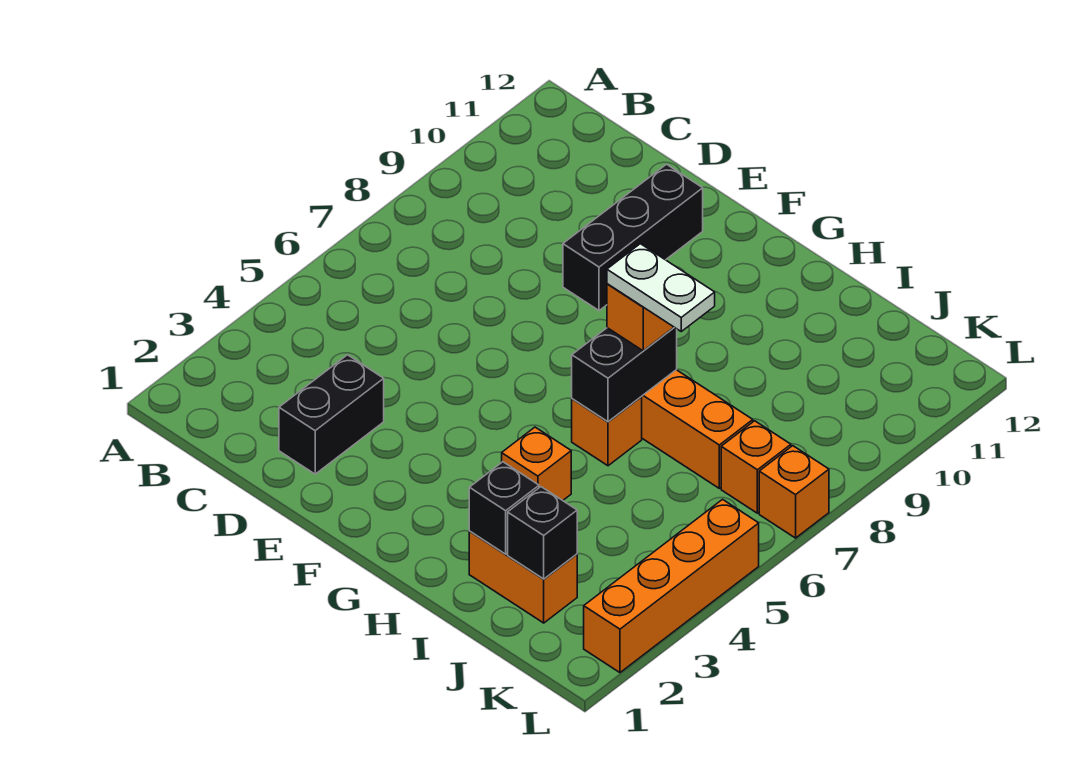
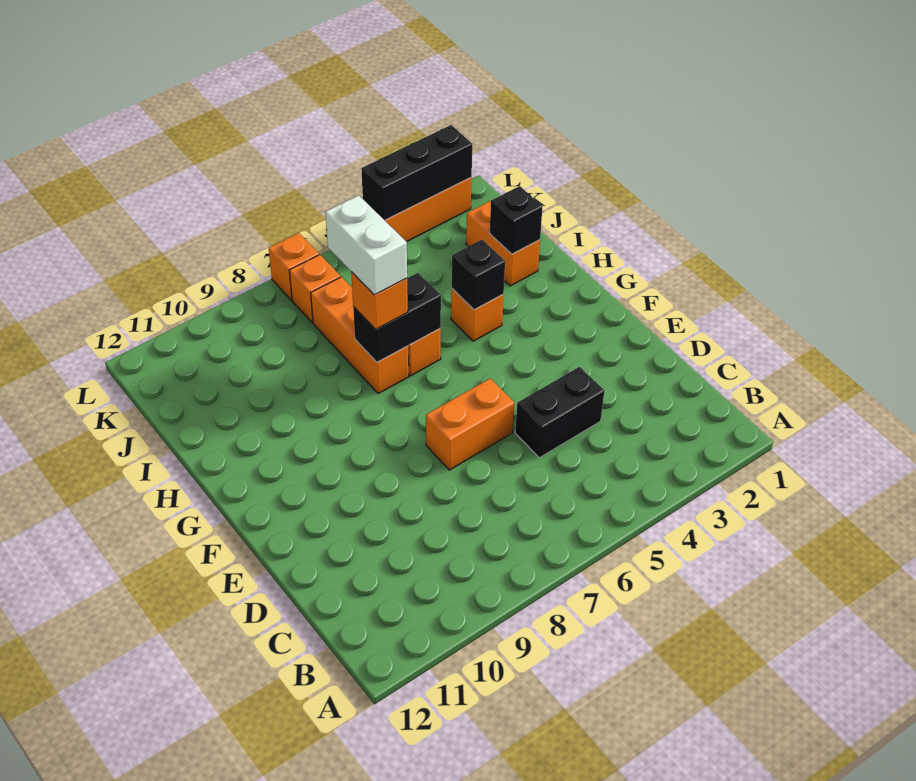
black brick D2:D3 level 1 -> black brick D4:D5 level 1
none -> orange brick E6:E7 level 1
black brick E9:E11 level 1 -> black brick L2:L4 level 2
white plate H7:I7 level 4 -> white brick H7:I7 level 4
black brick J2 level 2 -> black brick H4 level 2

